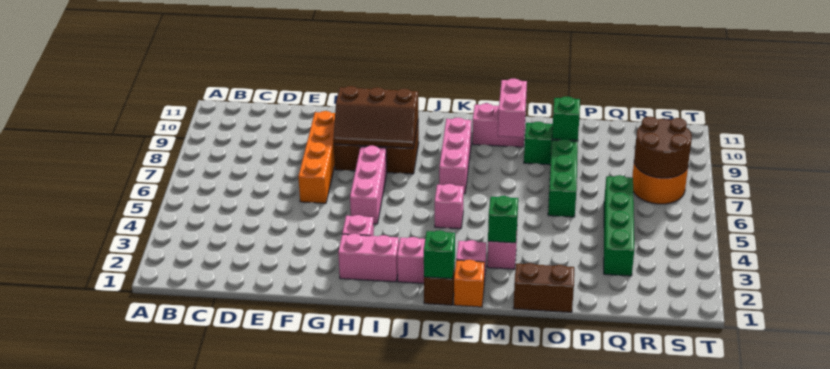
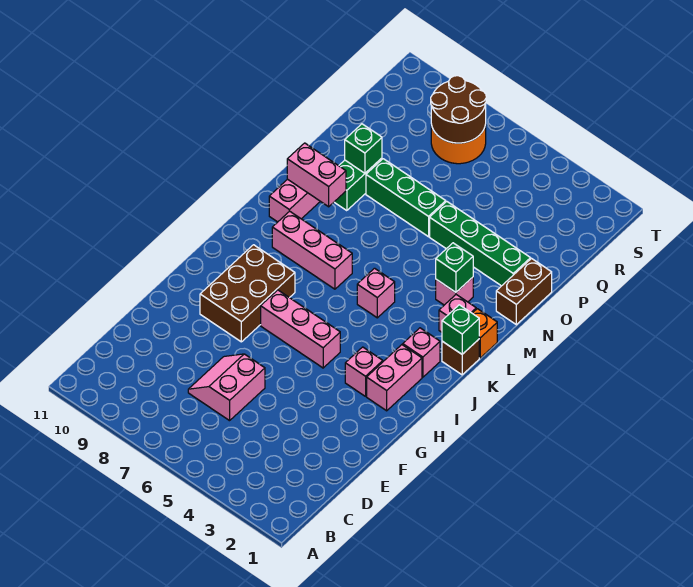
none -> pink slope D6:E7 level 1 top 6
orange brick F6:F9 level 1 -> none
brown slope G8:I9 level 2 top 9 -> none
green brick Q3:Q6 level 1 -> green brick O2:O5 level 1

